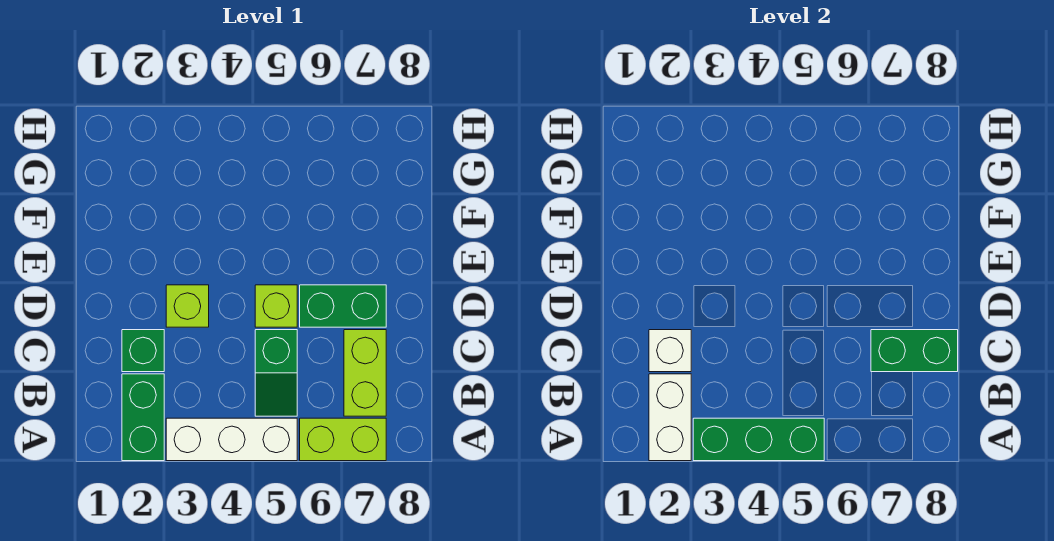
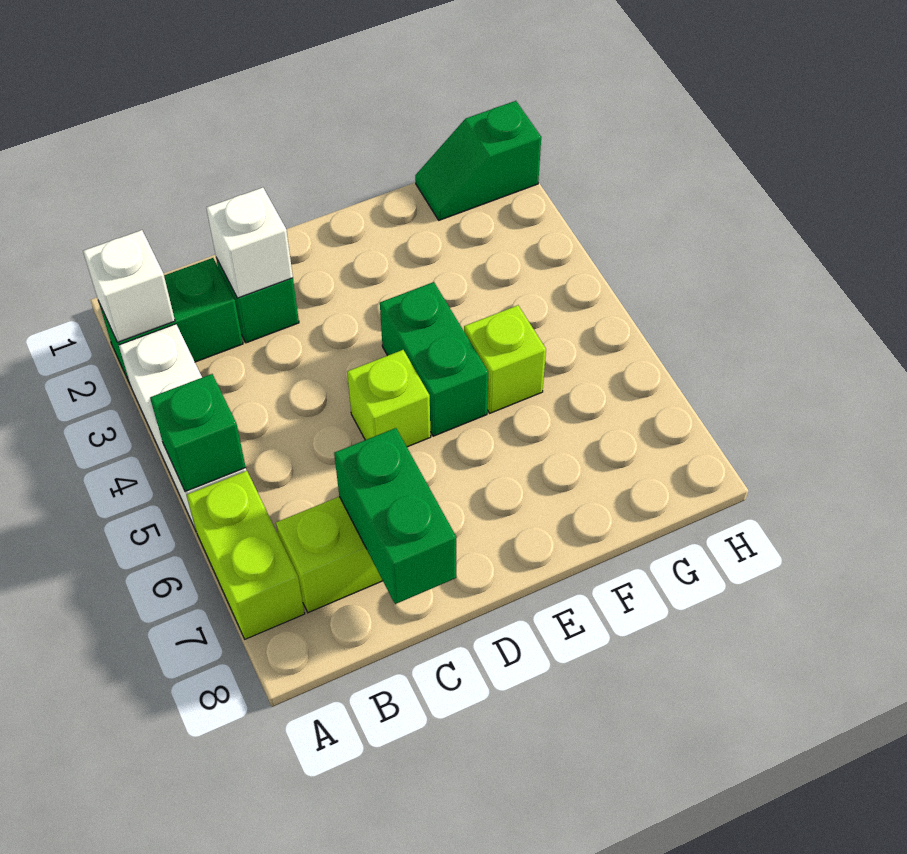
white brick A2:B2 level 2 -> white brick A2 level 2
green brick A3:A5 level 2 -> green brick A5 level 2
green slope B5:C5 level 1 top C -> green slope G1:H1 level 1 top H
lime brick D3 level 1 -> lime brick F5 level 1
green brick D6:D7 level 1 -> green brick E4:E5 level 1

